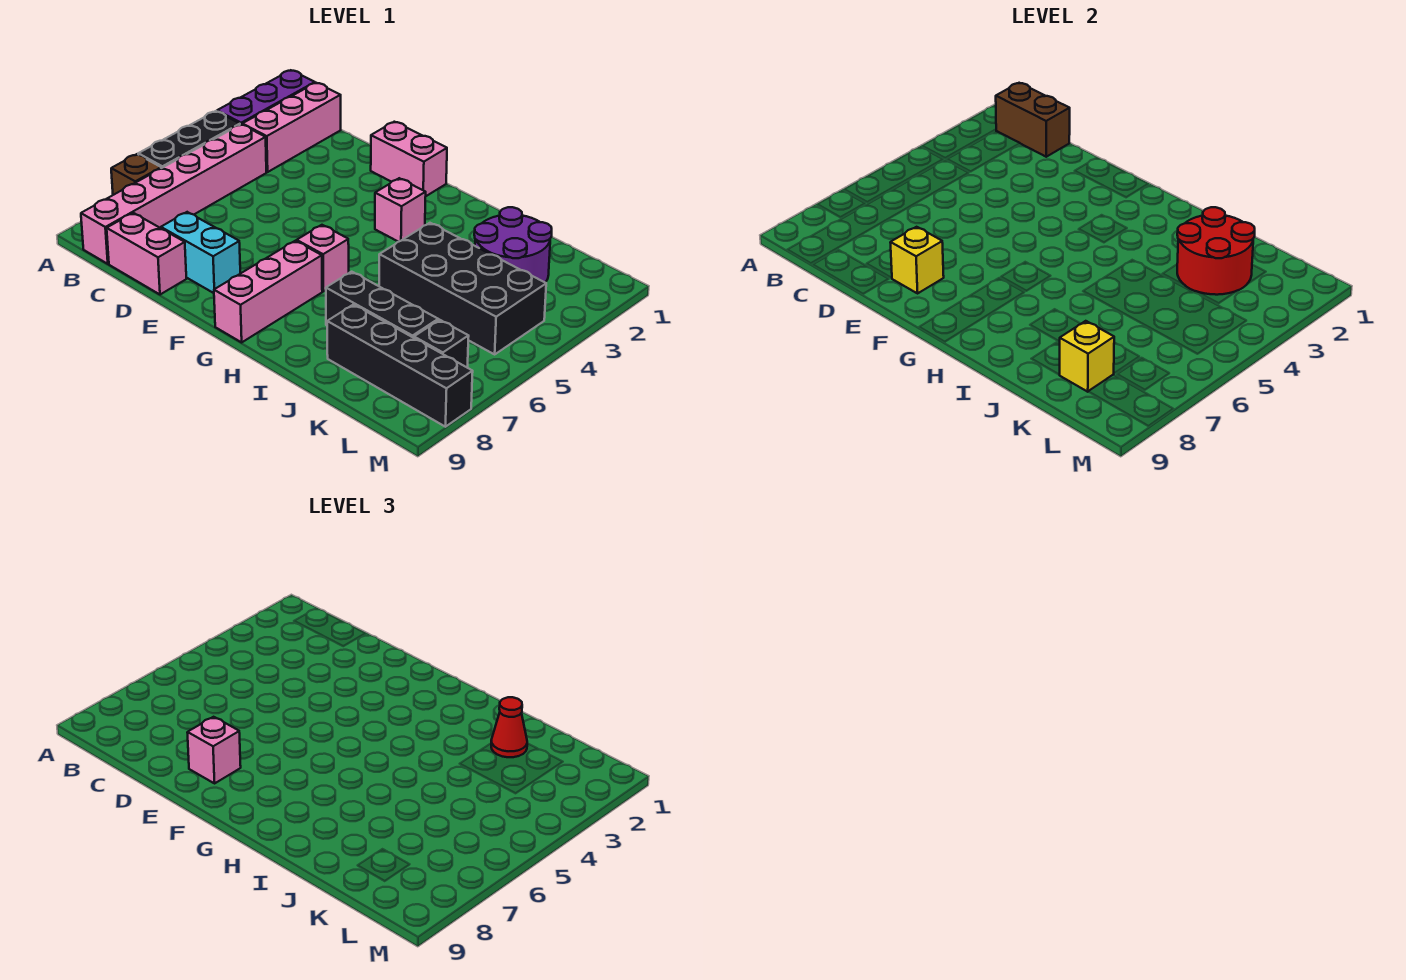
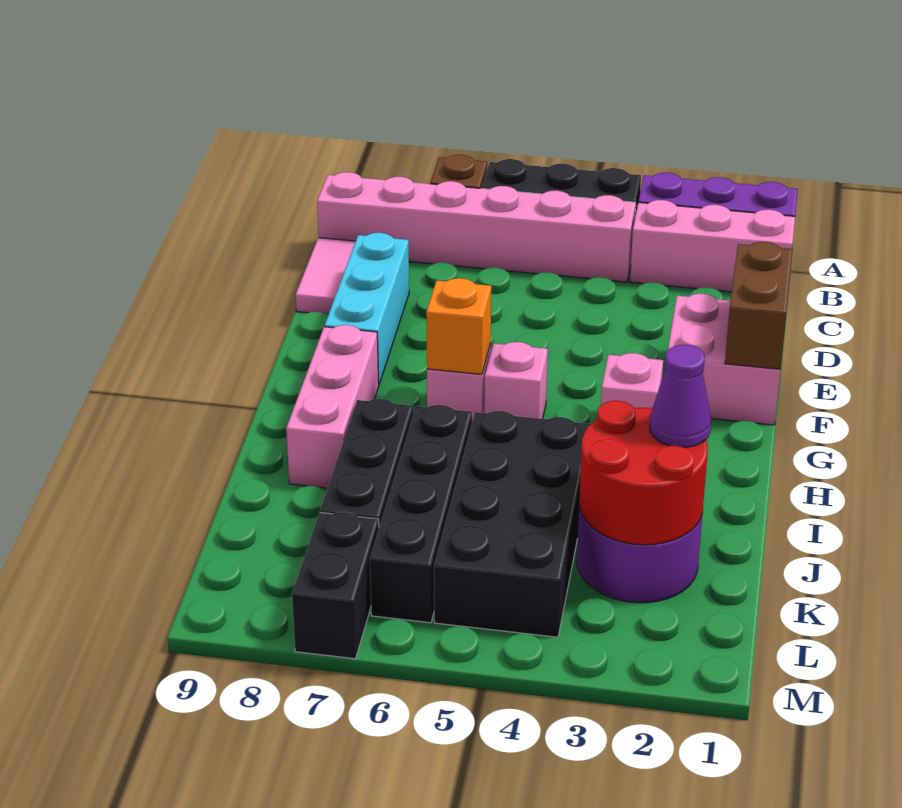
brown brick B1:C1 level 2 -> brown brick E1:F1 level 2
pink brick C9:D9 level 1 -> pink tile C9:D9 level 1
cyan brick D8:E8 level 1 -> cyan brick D8:F8 level 1
pink brick E1:F1 level 1 -> pink brick E1:F2 level 1
yellow brick E8 level 2 -> none
pink brick E8 level 3 -> pink brick G5 level 1
none -> orange brick G6 level 2
pink brick G7:G9 level 1 -> pink brick G8:I8 level 1
red cone J2 level 3 -> purple cone J2 level 3
black brick J8:M8 level 1 -> black brick I6:L6 level 1
yellow brick K8 level 2 -> none
black brick L7 level 1 -> black brick L7:M7 level 1

